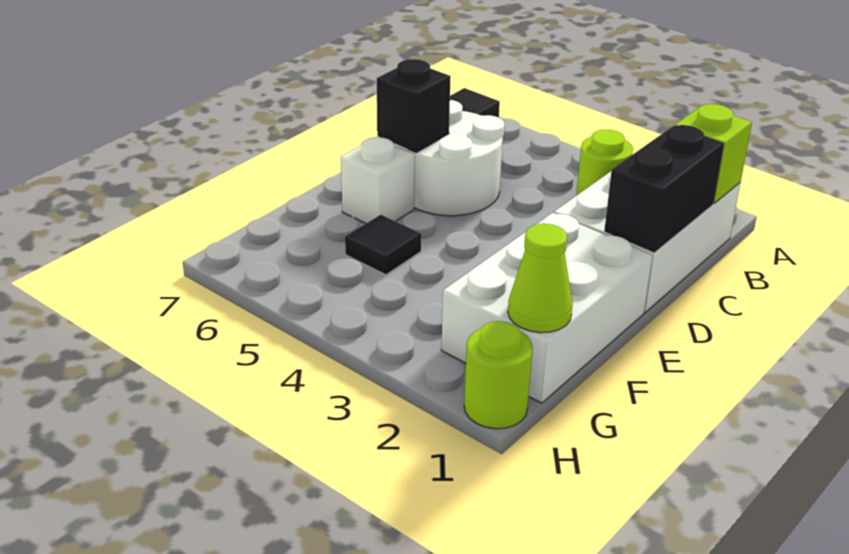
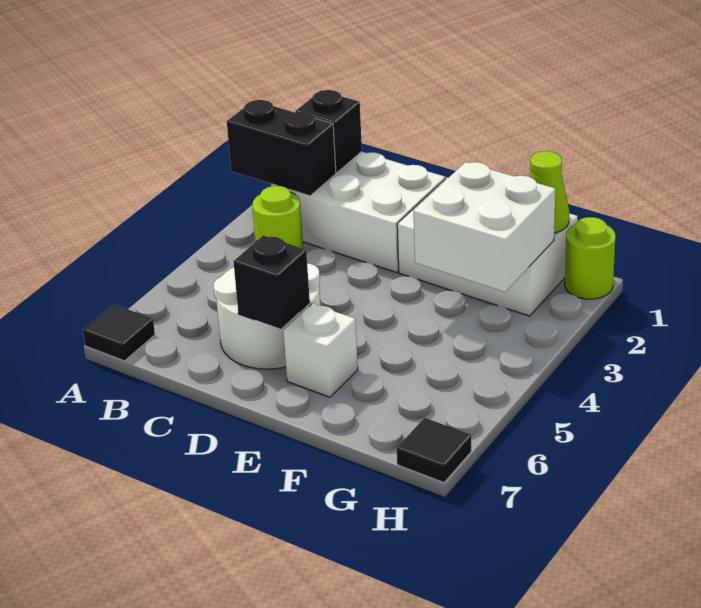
lime brick B1 level 2 -> black brick B1 level 2
black brick C1:D1 level 2 -> black brick A2:B2 level 2
none -> white brick F2:G3 level 2
black tile F5 level 1 -> black tile H7 level 1

